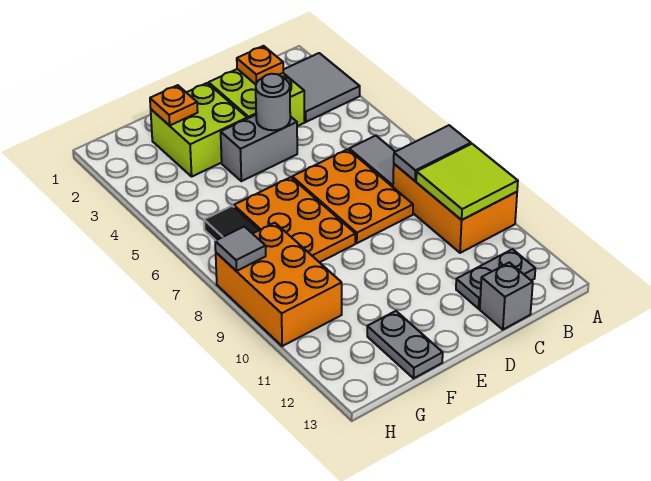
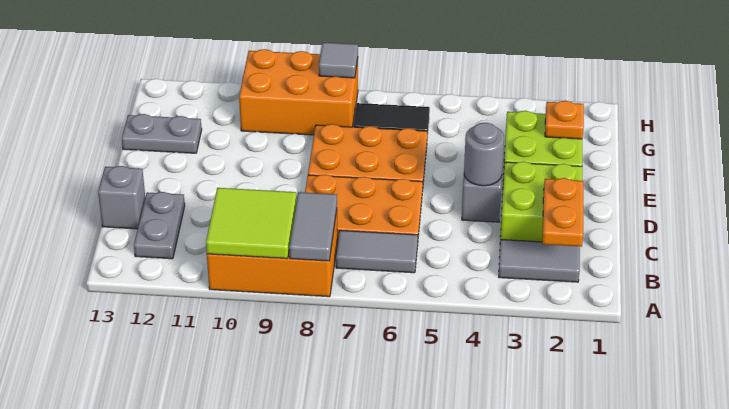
grey tile A2:B3 level 1 -> grey tile B2:B3 level 1
orange plate C2 level 2 -> orange plate B2:C2 level 2

